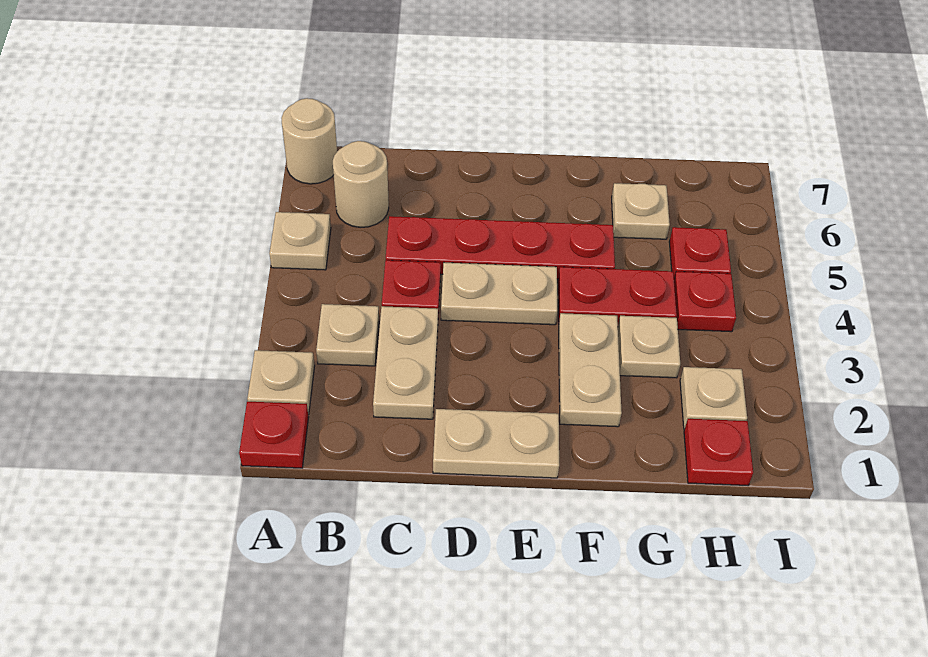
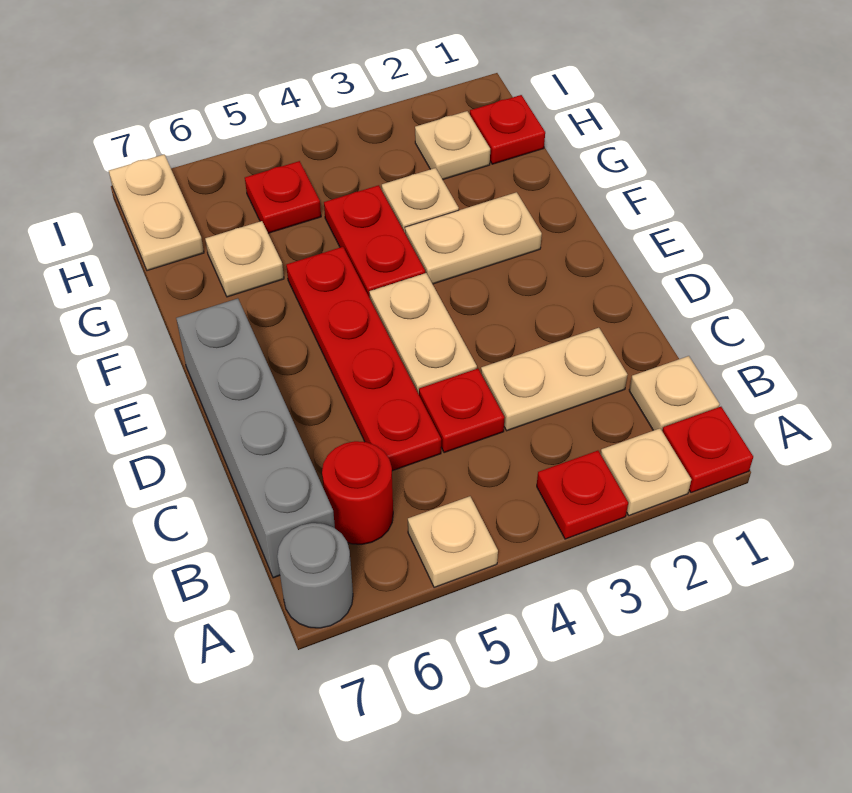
tan round brick A7 level 1 -> grey round brick A7 level 1
tan plate B3 level 1 -> tan plate B1 level 1
tan round brick B6 level 1 -> red round brick B6 level 1
none -> grey brick B7:E7 level 1
tan plate D1:E1 level 1 -> tan plate H7:I7 level 1
red plate H4 level 1 -> red plate A3 level 1

